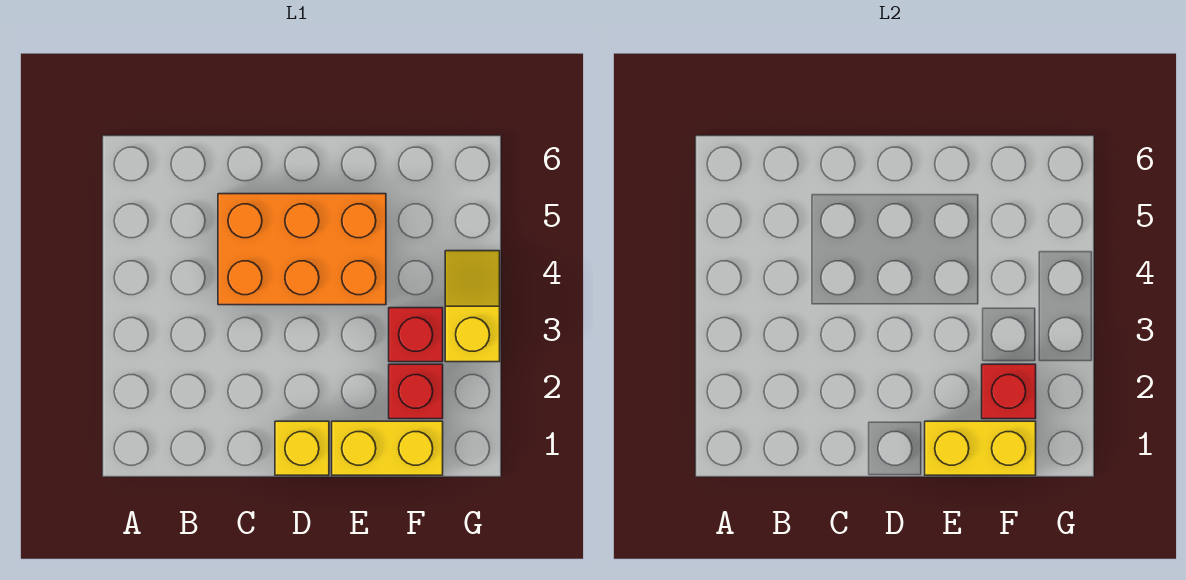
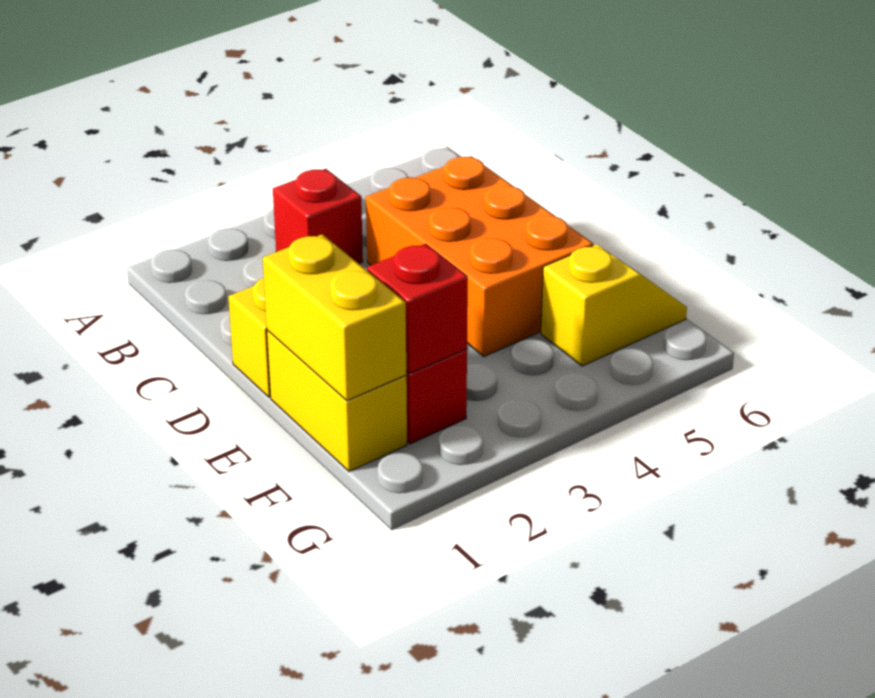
red brick F3 level 1 -> red brick B3 level 1
yellow slope G3:G4 level 1 top 3 -> yellow slope F5:F6 level 1 top 5

